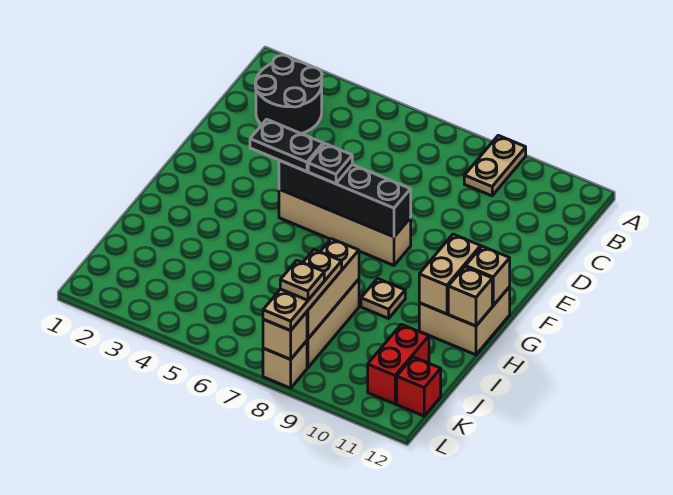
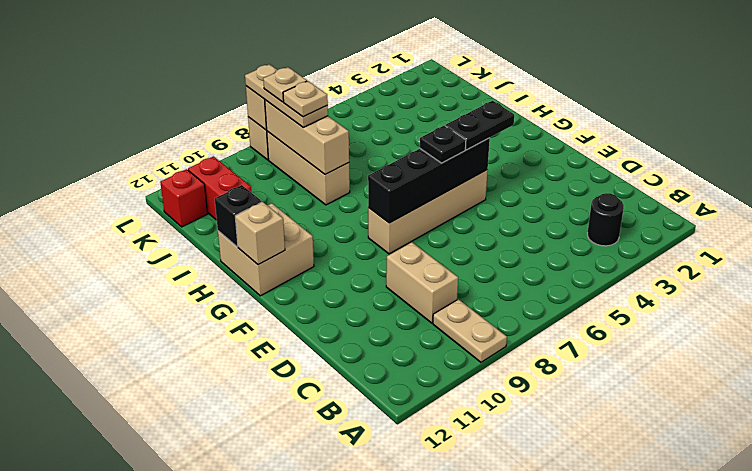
black round brick B2:C3 level 1 -> black round brick B3 level 1
tan brick G11:H11 level 2 -> tan brick C9:D9 level 1
tan plate H9 level 1 -> tan plate J8 level 4
tan brick H12 level 2 -> black brick H12 level 2

